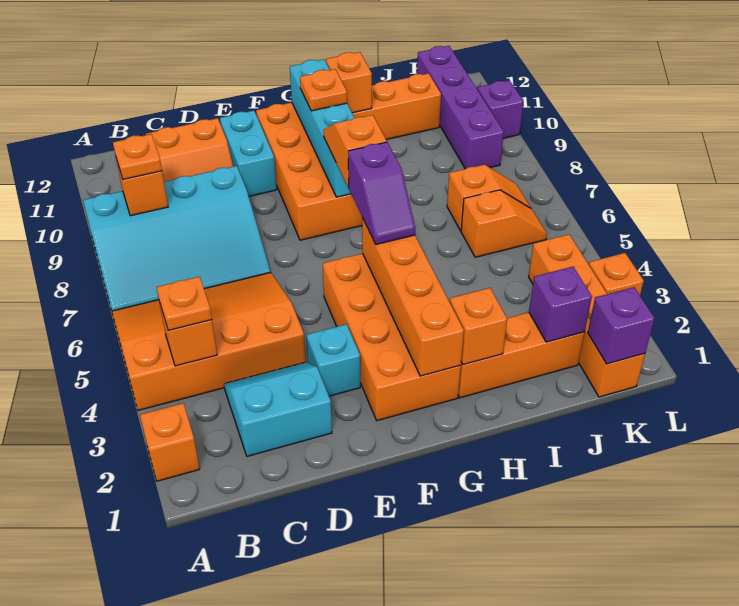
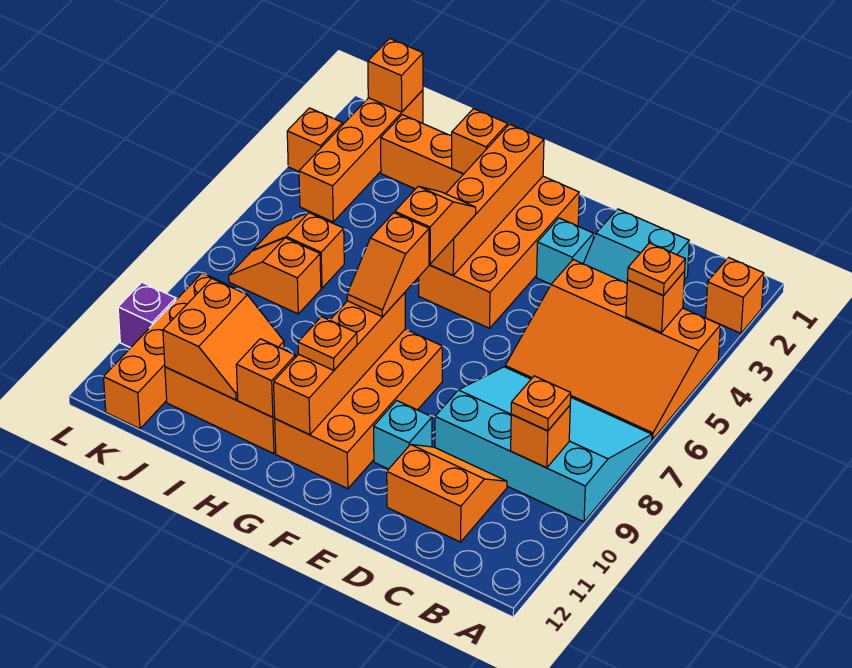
cyan brick E10:E11 level 1 -> cyan brick E10 level 1
purple slope G5:G6 level 3 top 6 -> orange slope G5:G6 level 3 top 6
cyan brick G8:G11 level 2 -> orange brick G8:G11 level 2
none -> orange slope I10:J11 level 2 top J
purple brick J2 level 2 -> none
purple brick K1 level 2 -> orange brick K1 level 2
purple brick K9:K12 level 1 -> orange brick K9:K12 level 1

